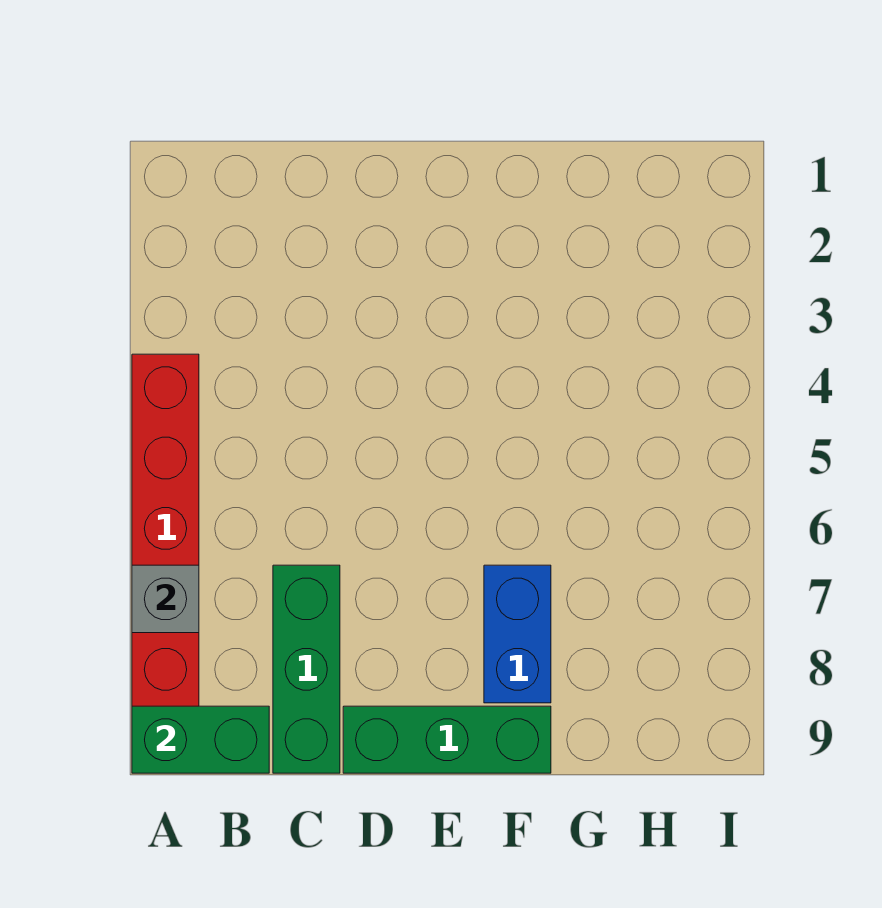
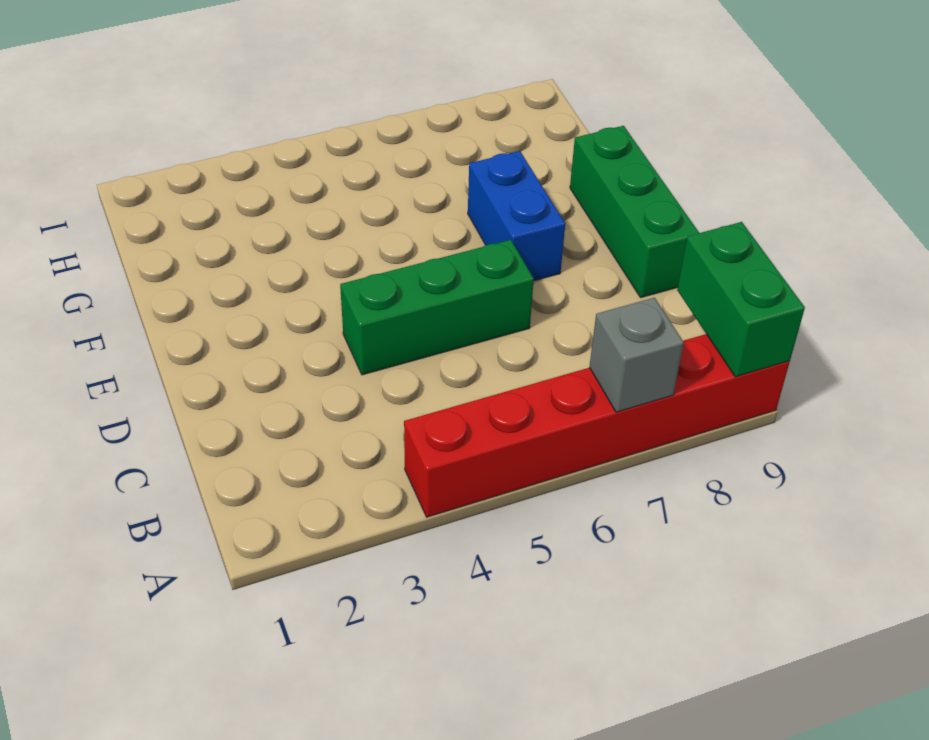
green brick C7:C9 level 1 -> green brick D4:D6 level 1
blue brick F7:F8 level 1 -> blue brick E7:F7 level 1

